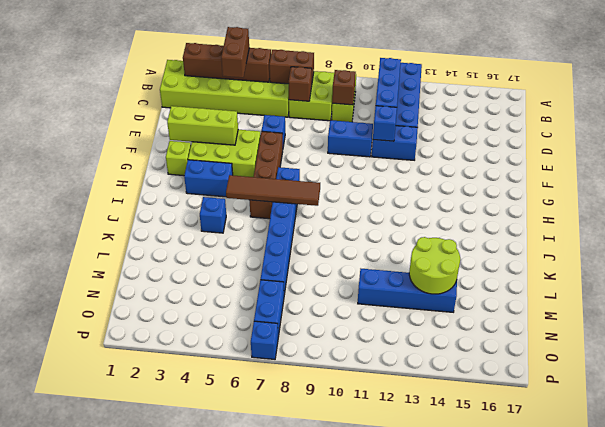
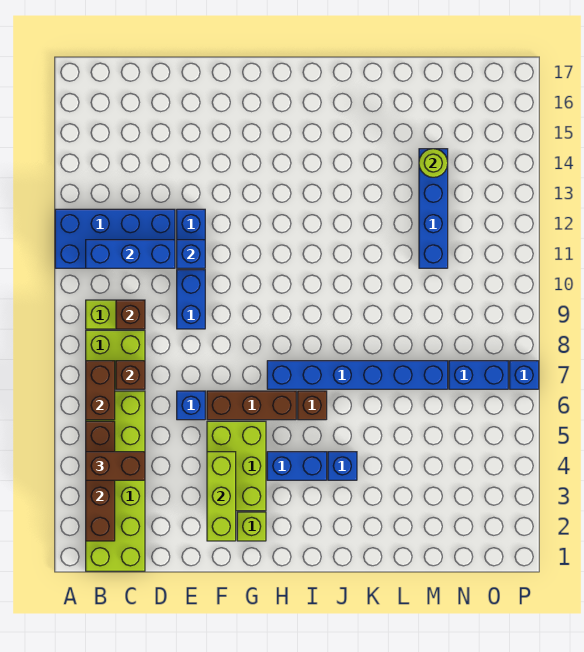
blue brick H3:H4 level 1 -> blue brick H4:I4 level 1
brown tile I5:I8 level 2 -> none
lime round brick L13:M14 level 2 -> lime round brick M14 level 2

